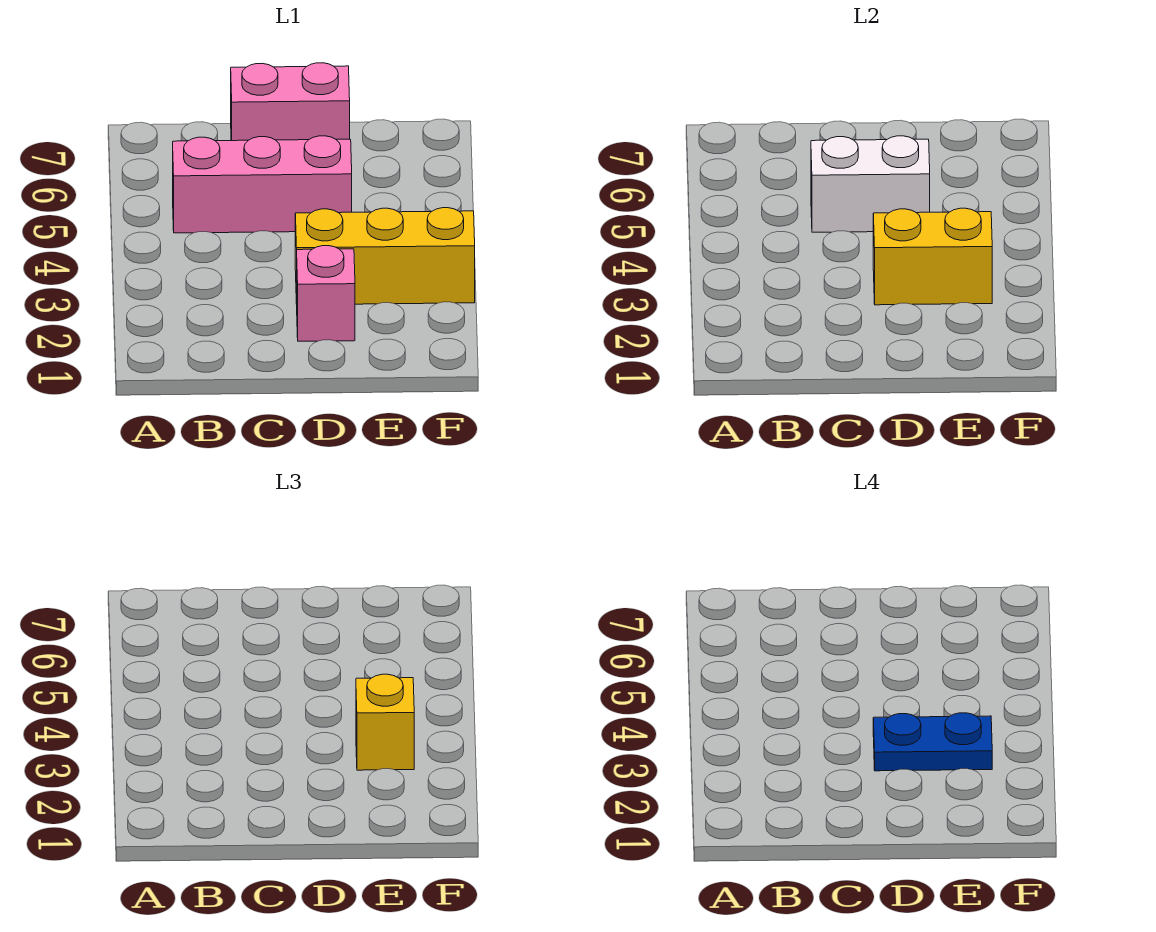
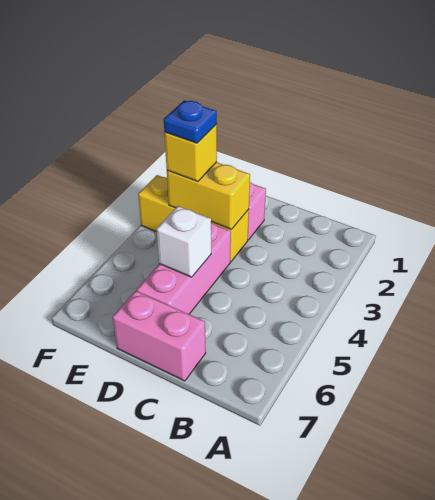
pink brick B5:D5 level 1 -> pink brick D4:D6 level 1
white brick C5:D5 level 2 -> white brick D5 level 2
blue plate D3:E3 level 4 -> blue plate E3 level 4

